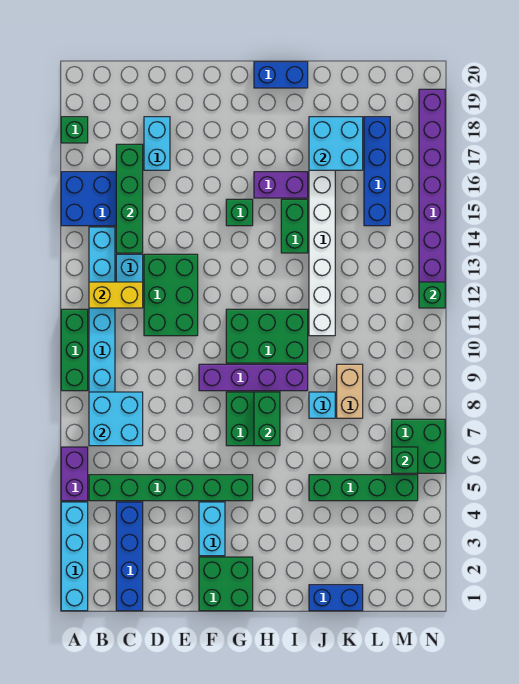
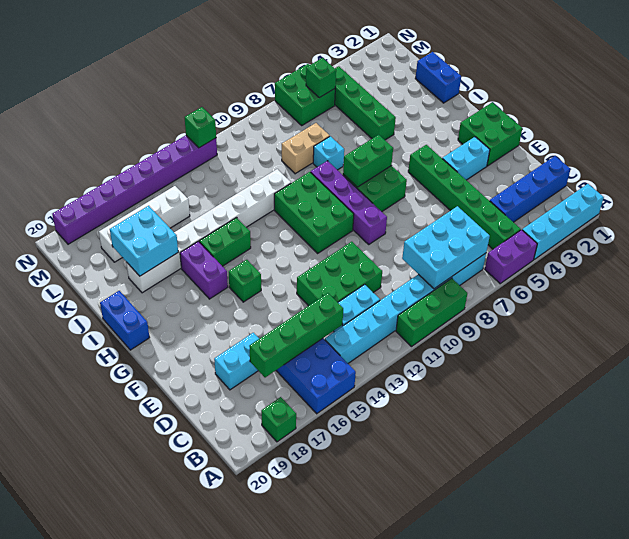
cyan brick B7:C8 level 2 -> cyan brick B7:C9 level 2
yellow brick B12:C12 level 2 -> none
blue brick L15:L18 level 1 -> white brick L15:L18 level 1

